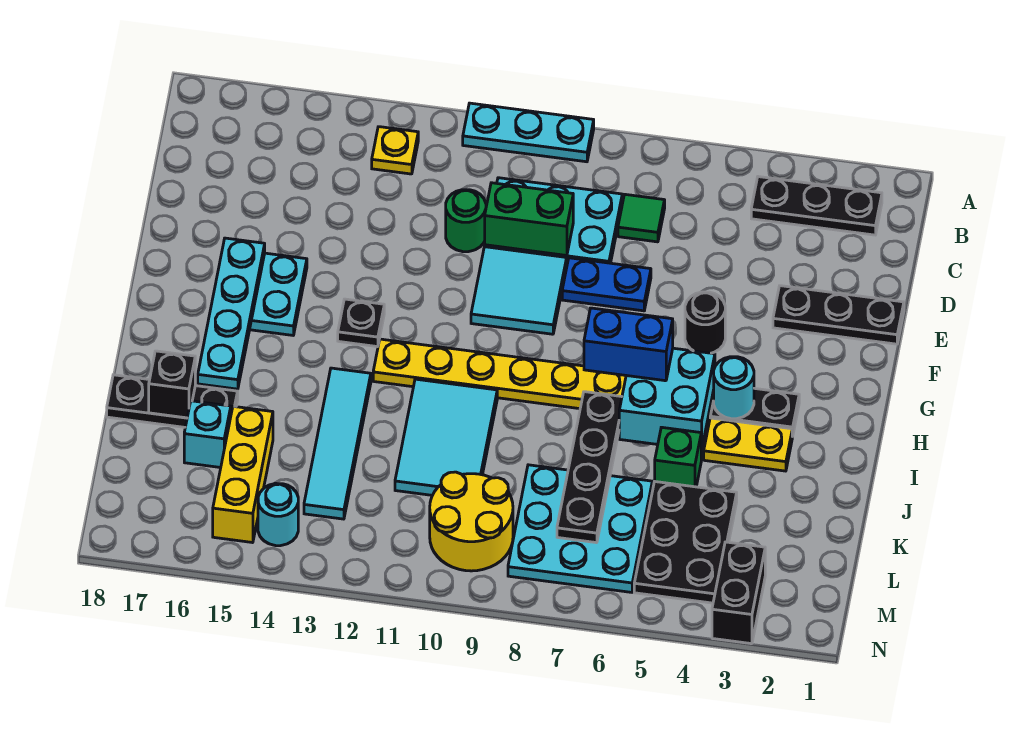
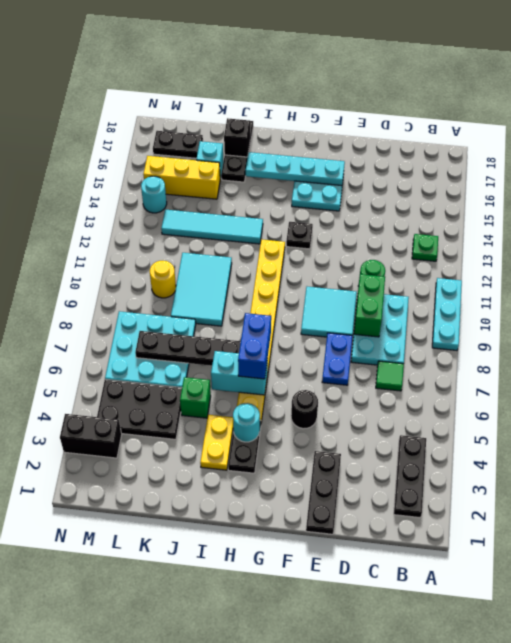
yellow plate B13 level 1 -> green plate B13 level 1
cyan brick H5:I6 level 2 -> cyan brick H6:I6 level 2
cyan tile I10:K11 level 1 -> cyan tile J9:K11 level 1
yellow round brick L9:M10 level 1 -> yellow round brick L10 level 1
none -> black plate L17:M17 level 1

